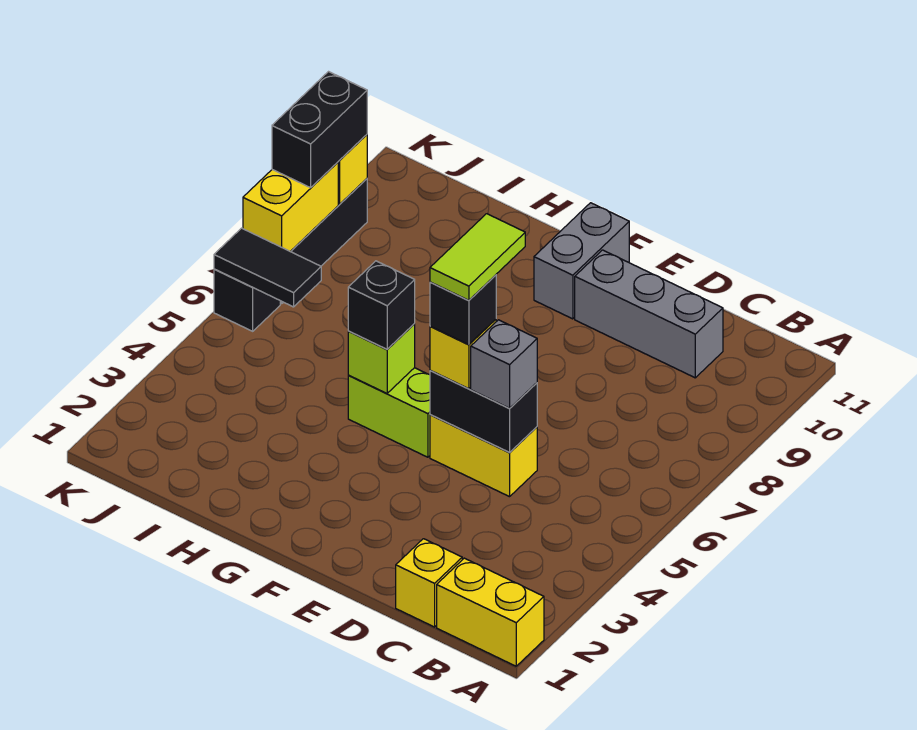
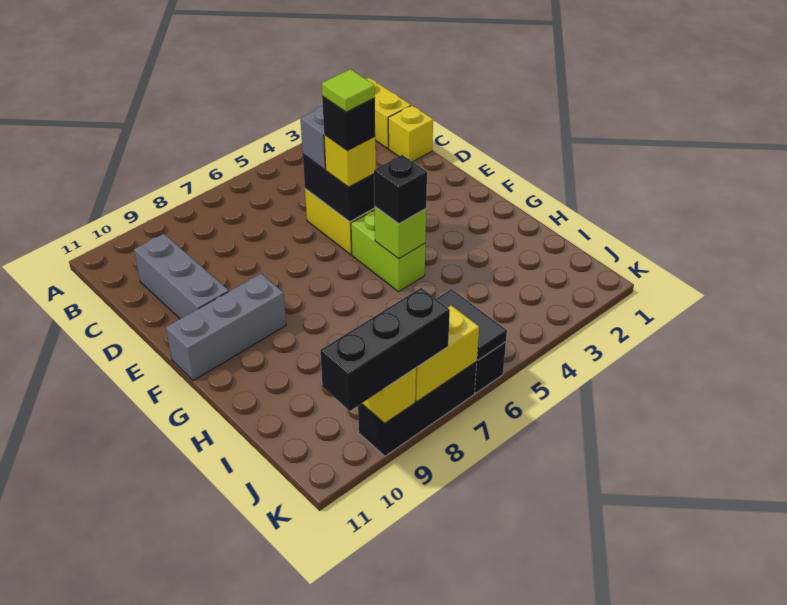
lime tile E5:E6 level 5 -> lime tile E5 level 5
grey brick F10:F11 level 1 -> grey brick F9:F11 level 1
black brick K8:K9 level 3 -> black brick K8:K10 level 3

